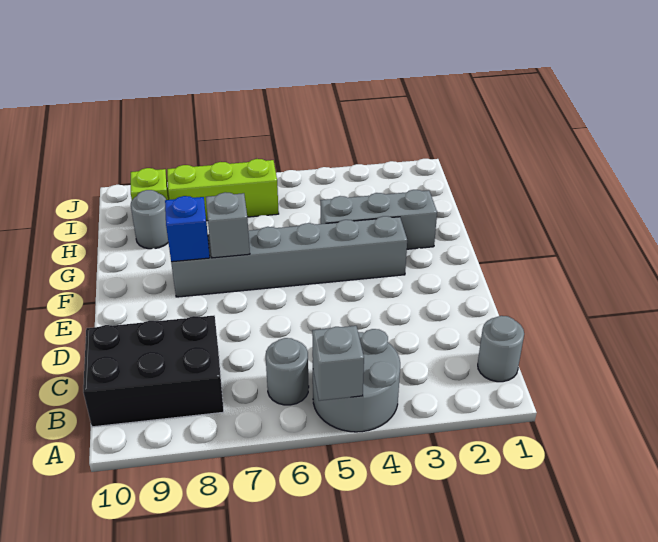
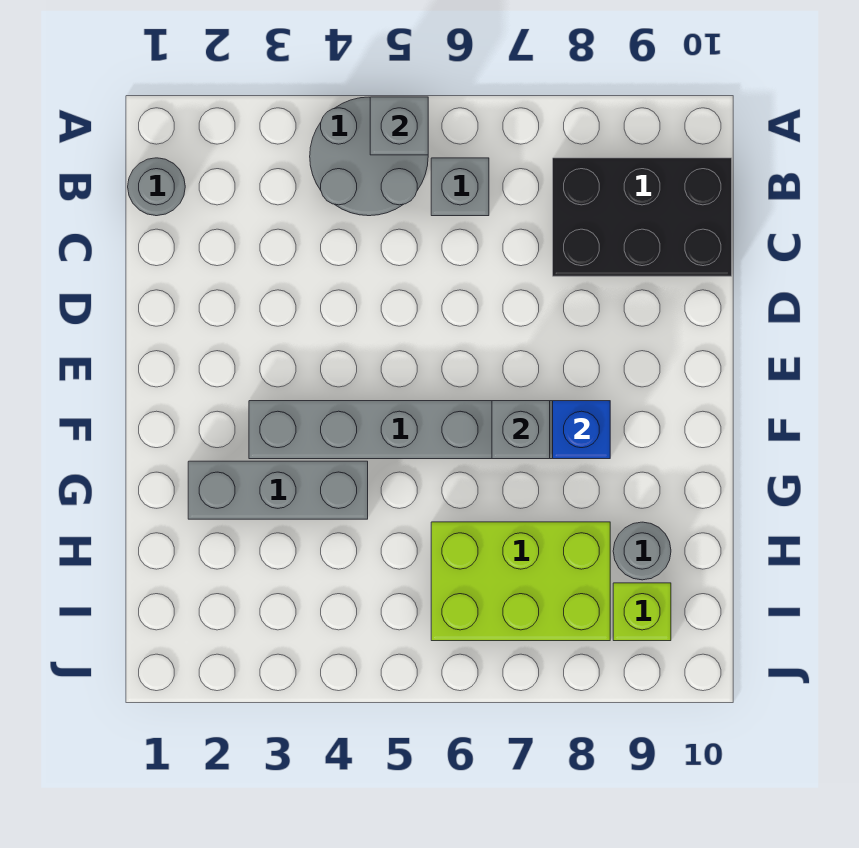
grey round brick B6 level 1 -> grey brick B6 level 1
lime brick I6:I8 level 1 -> lime brick H6:I8 level 1

